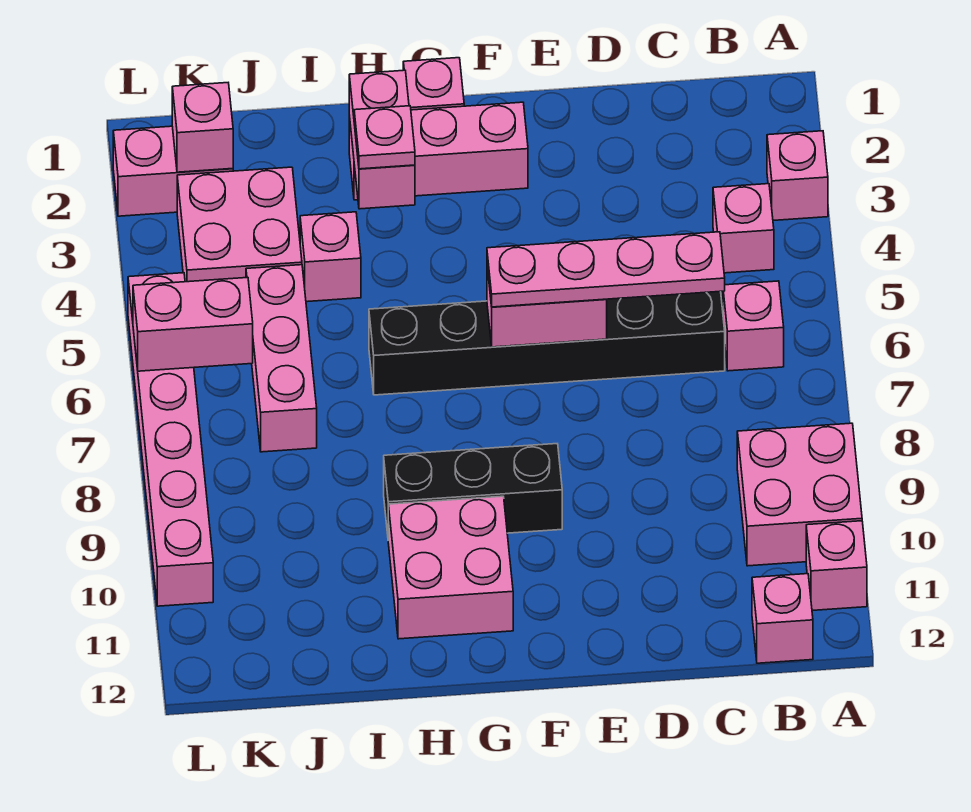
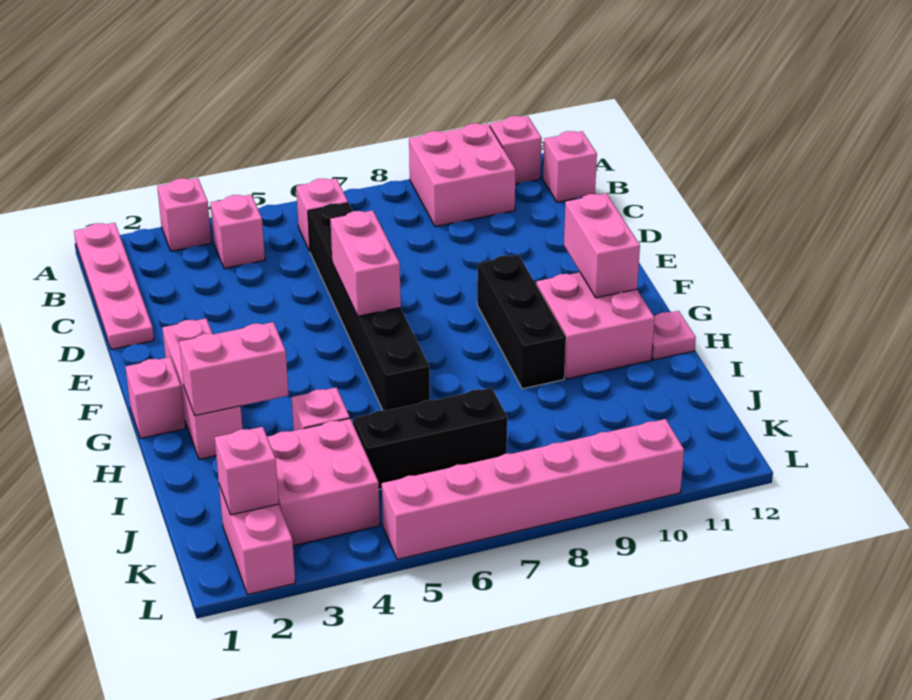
pink plate C6:F6 level 3 -> pink plate A1:D1 level 1
pink plate H3 level 3 -> pink plate H12 level 1
pink brick J5:J7 level 1 -> black brick J5:J7 level 1
pink brick K6:L6 level 2 -> pink brick F11:G11 level 2

